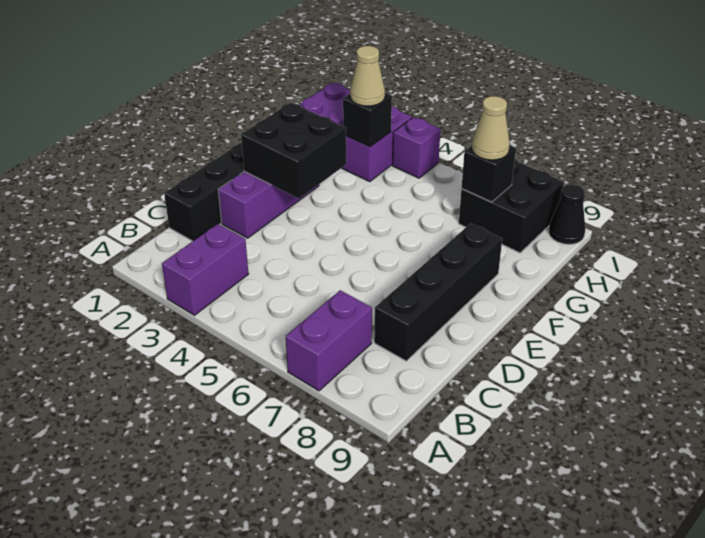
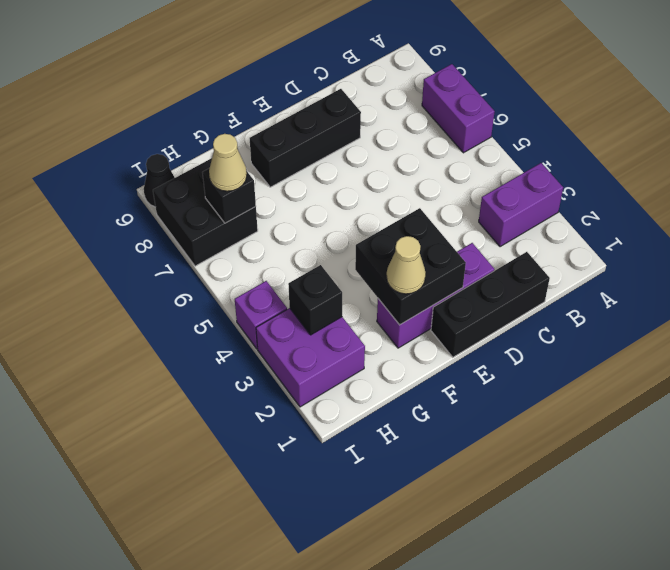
purple brick A7:B7 level 1 -> purple brick A6:A7 level 1
black brick C8:F8 level 1 -> black brick D8:F8 level 1
purple brick H1:I3 level 1 -> purple brick H2:I3 level 1
tan cone H3 level 3 -> tan cone F2 level 3

